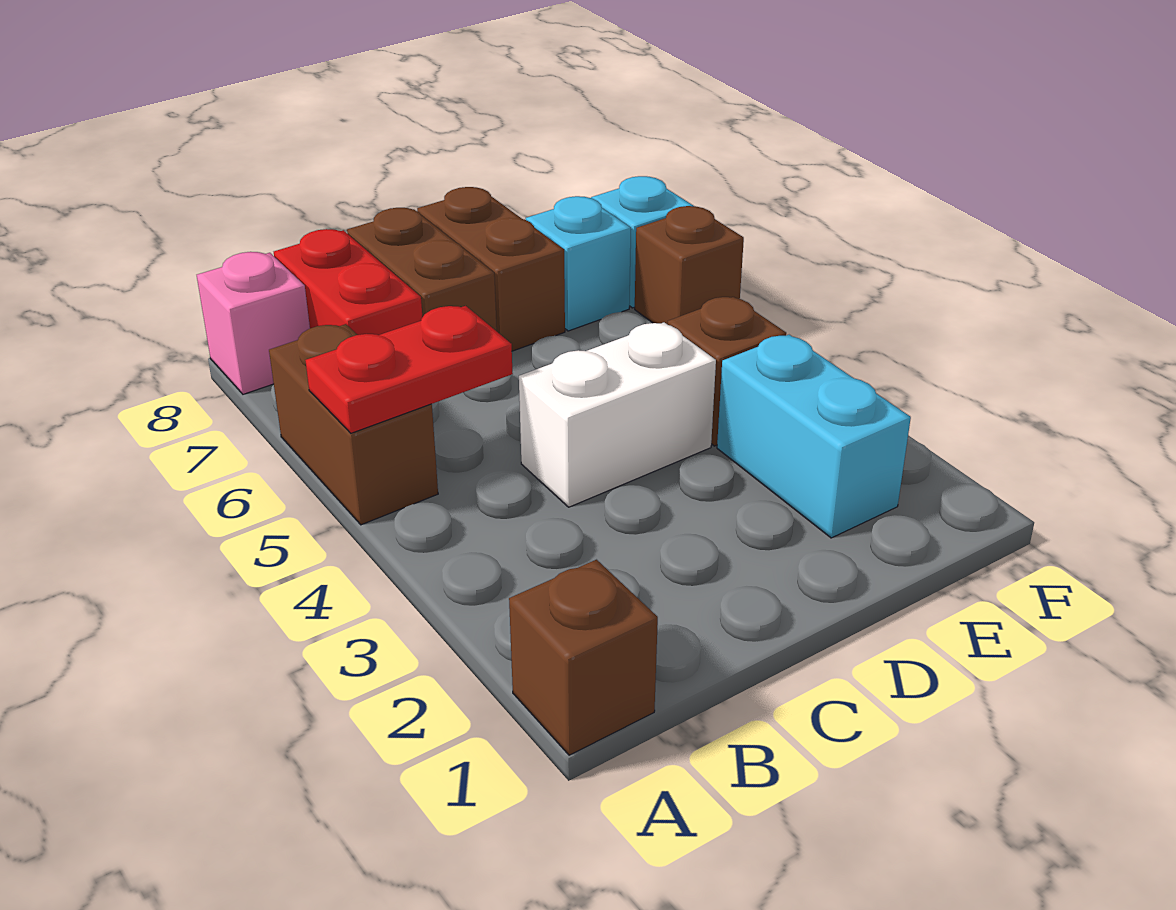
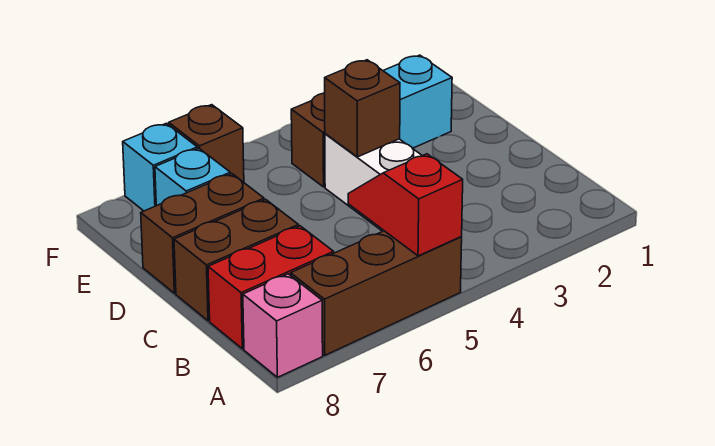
brown brick A1 level 1 -> brown brick D4 level 2
brown brick A5:A6 level 1 -> brown brick A5:A7 level 1
red plate A5:B5 level 2 -> red slope A5:B5 level 2 top A

